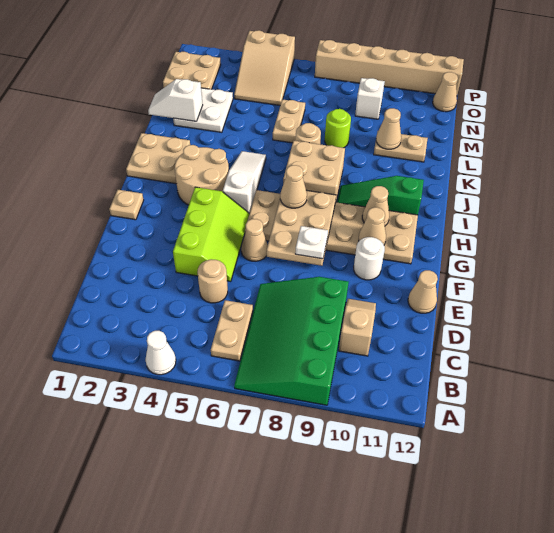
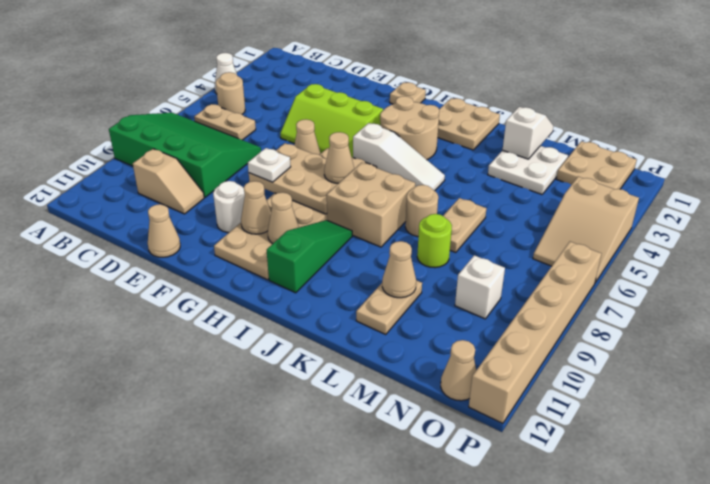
tan round brick D5 level 1 -> tan round brick B5 level 1
tan plate L6:M6 level 1 -> tan plate L6:L7 level 1
tan slope N4:P5 level 1 top P -> tan slope O4:P6 level 1 top 4

